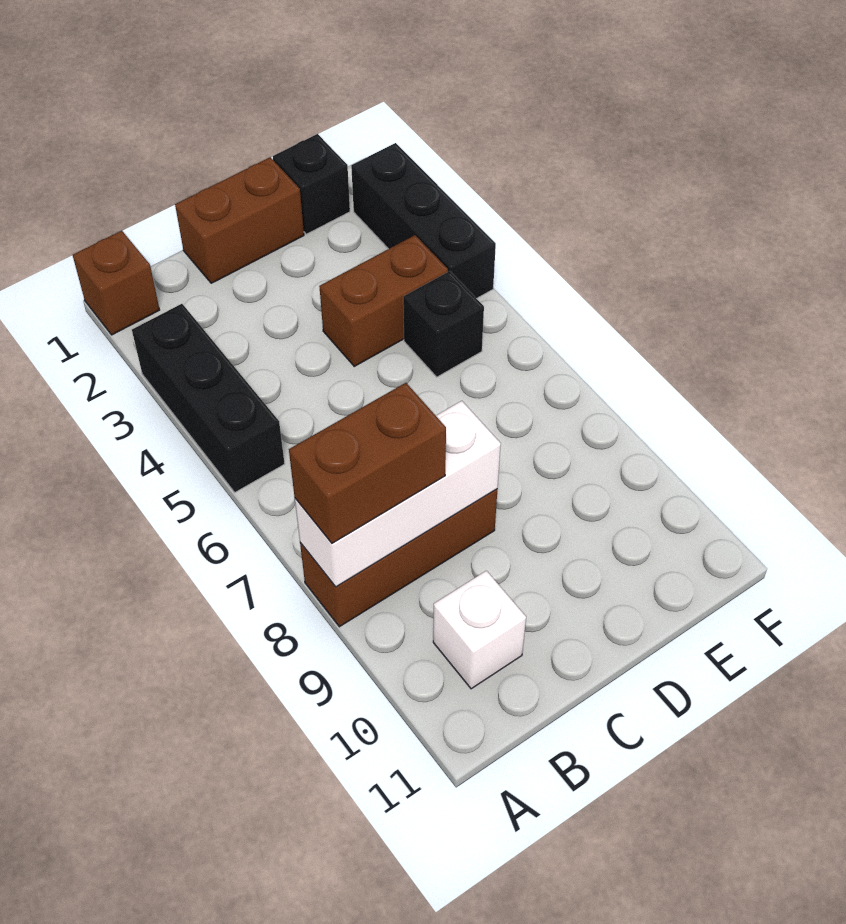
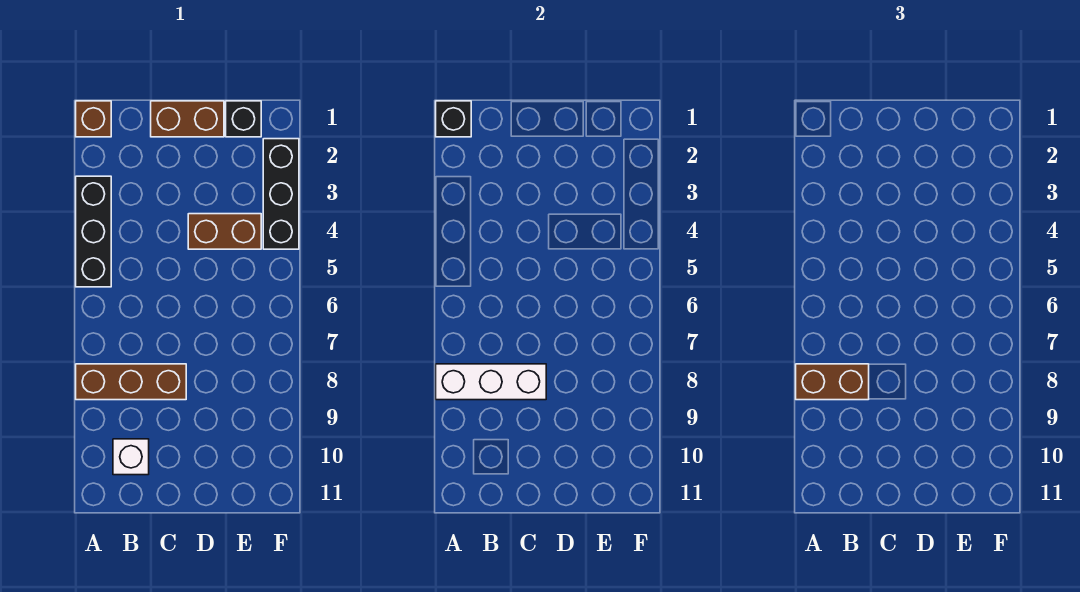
black brick E5 level 1 -> black brick A1 level 2

